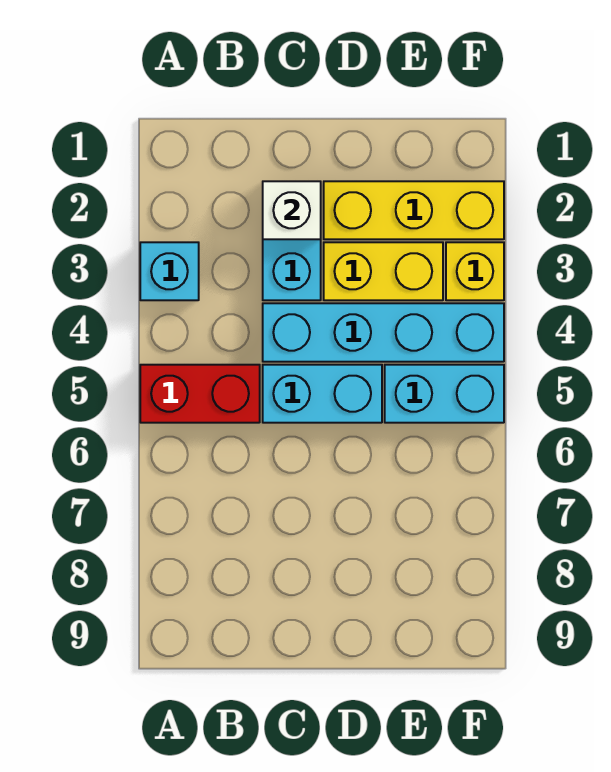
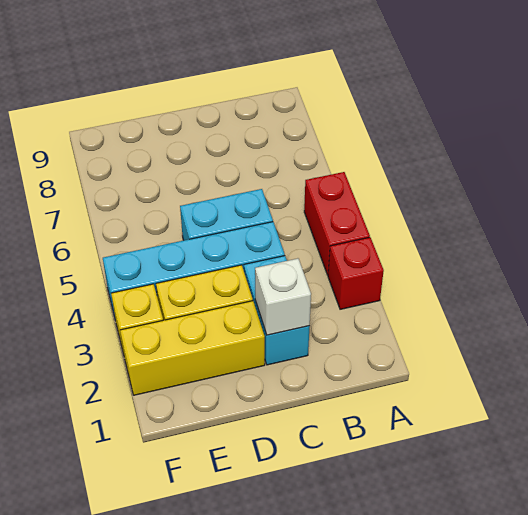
cyan brick A3 level 1 -> red brick A3 level 1
red brick A5:B5 level 1 -> red brick A4:A5 level 1
cyan brick E5:F5 level 1 -> none

